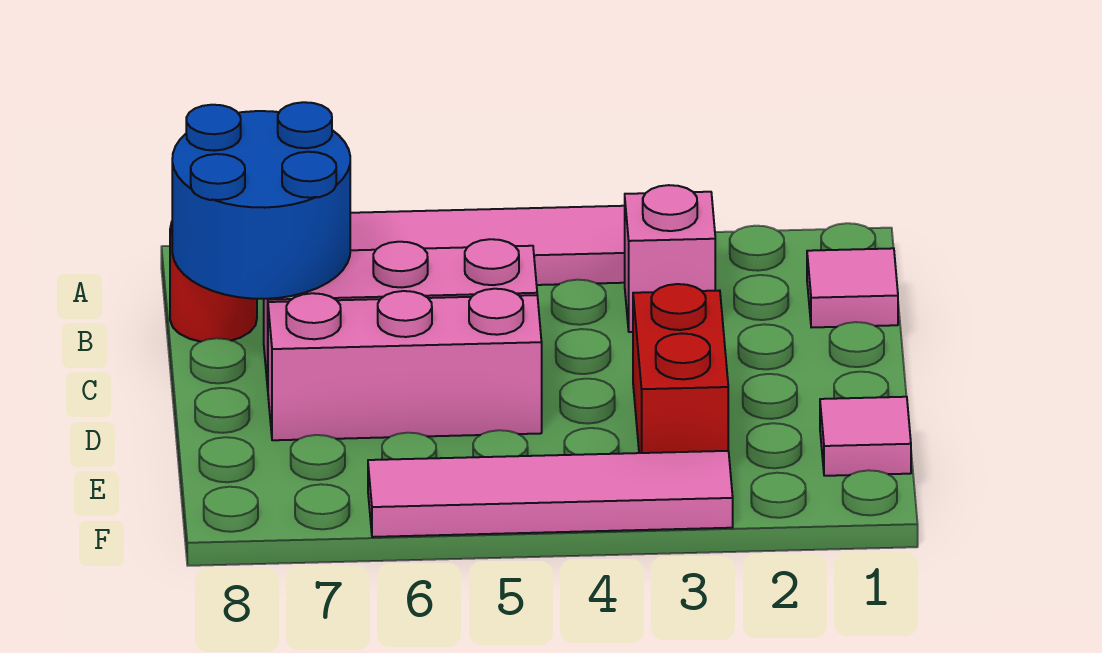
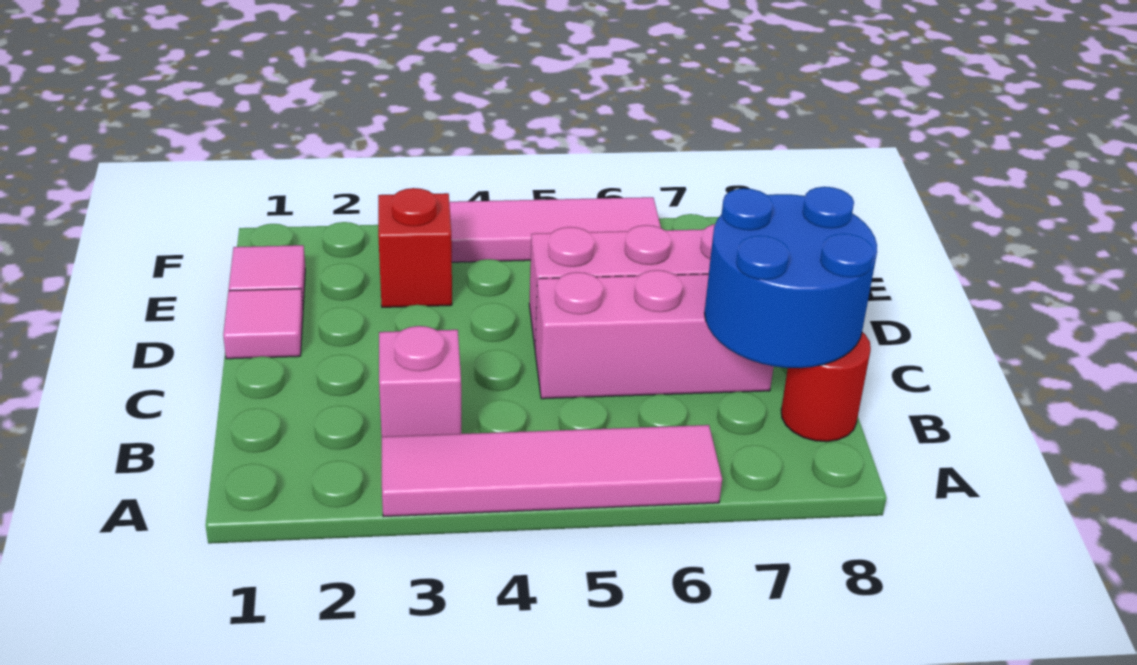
pink tile B1 level 1 -> pink tile D1 level 1
red brick D3:E3 level 1 -> red brick E3 level 1

